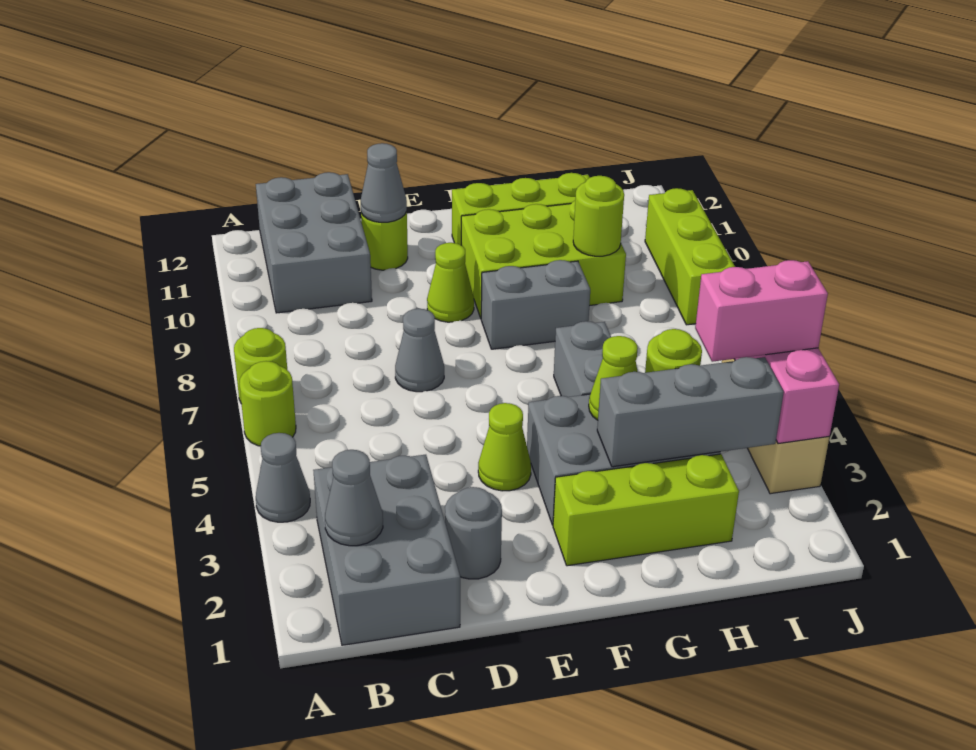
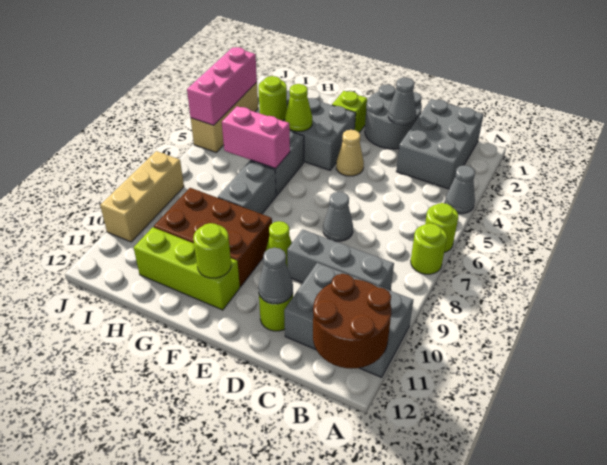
none -> brown round brick A11:B12 level 2
grey cone B2 level 2 -> grey cone D2 level 2
grey brick B10:C12 level 1 -> grey brick A10:C11 level 1
grey round brick D2 level 1 -> grey round brick D1:E2 level 1
lime cone E4 level 1 -> tan cone E4 level 1
lime brick F2:H2 level 1 -> lime brick F2 level 1
grey brick F8:G8 level 1 -> grey brick G7:G8 level 1
lime brick F9:H10 level 1 -> brown brick F9:H10 level 1
grey brick G3:I3 level 2 -> grey brick B9:D9 level 1
lime round brick H9 level 2 -> lime round brick F11 level 2
pink brick I4:J4 level 3 -> pink brick G6:H6 level 2
lime brick J8:J10 level 1 -> tan brick J8:J10 level 1

